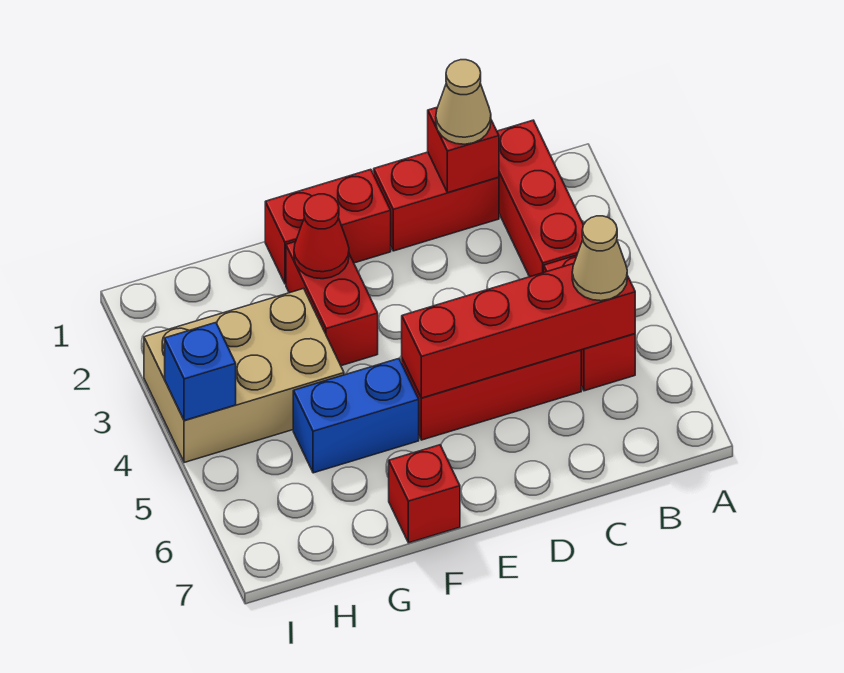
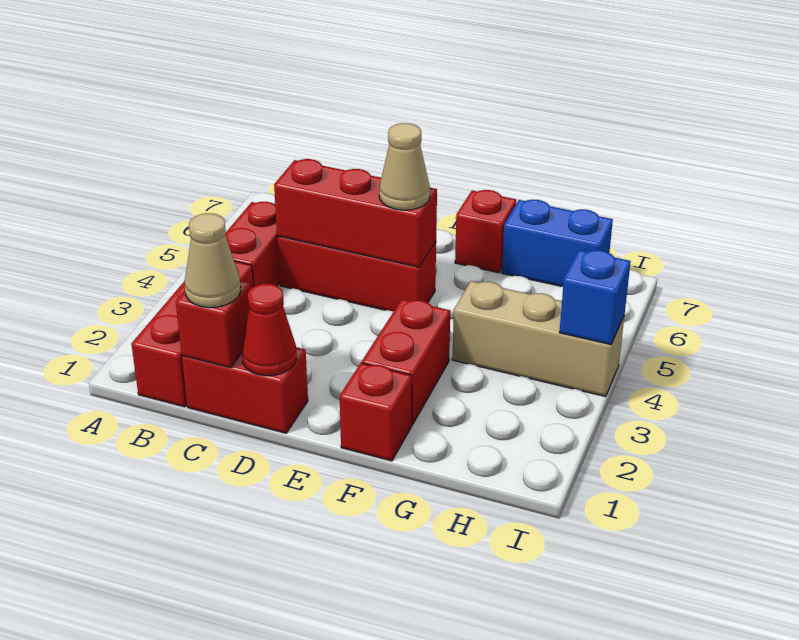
red brick B5:E5 level 2 -> red brick C5:E5 level 2
tan cone B5 level 3 -> tan cone E5 level 3
red brick E1:F1 level 1 -> red brick F1 level 1
red cone F2 level 2 -> red cone D1 level 2
blue brick F5:G5 level 1 -> blue brick G7:H7 level 1
tan brick G3:I4 level 1 -> tan brick G4:I4 level 1

